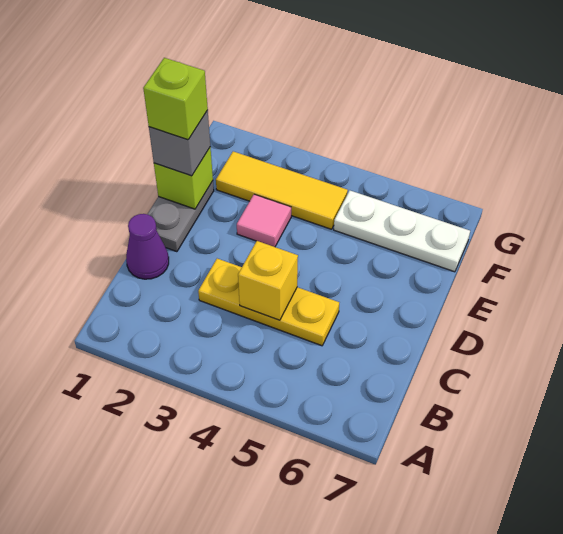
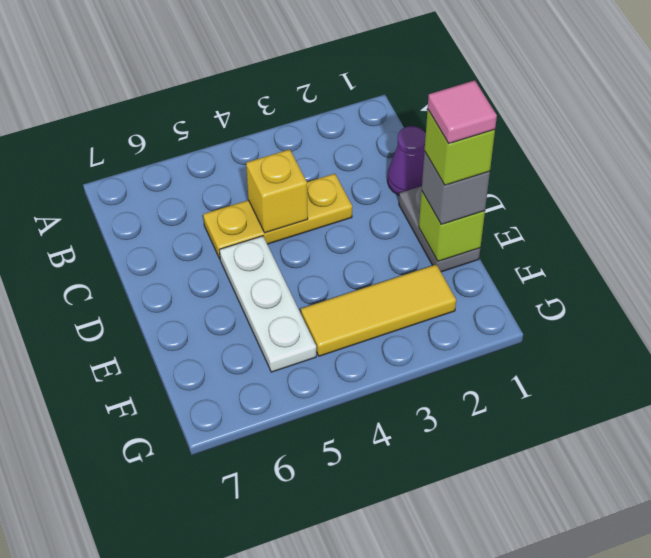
pink tile E3 level 1 -> pink tile E1 level 5
white plate F5:F7 level 1 -> white plate D5:F5 level 1

